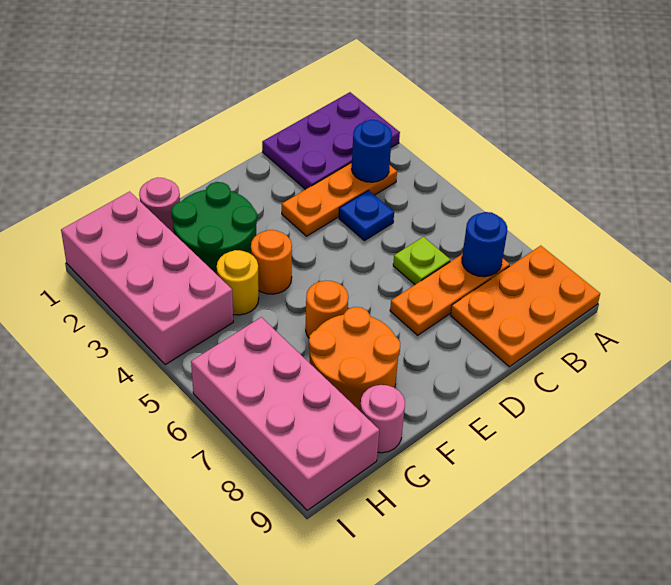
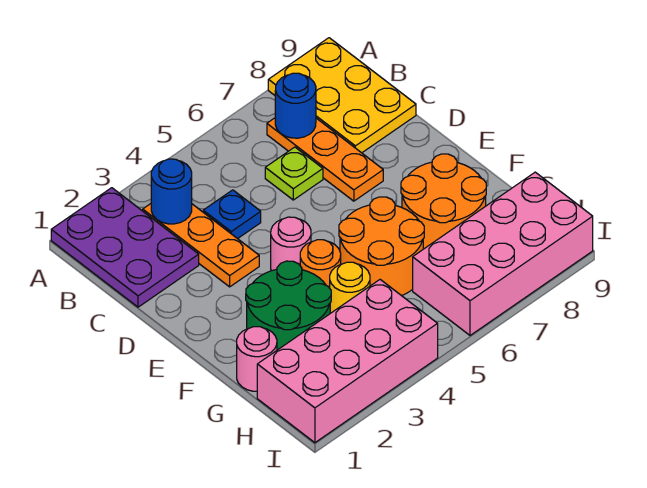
orange plate A8:C9 level 1 -> yellow plate A8:C9 level 1
orange round brick F6 level 1 -> orange round brick F5:G6 level 1
pink round brick G9 level 1 -> pink round brick E4 level 1

